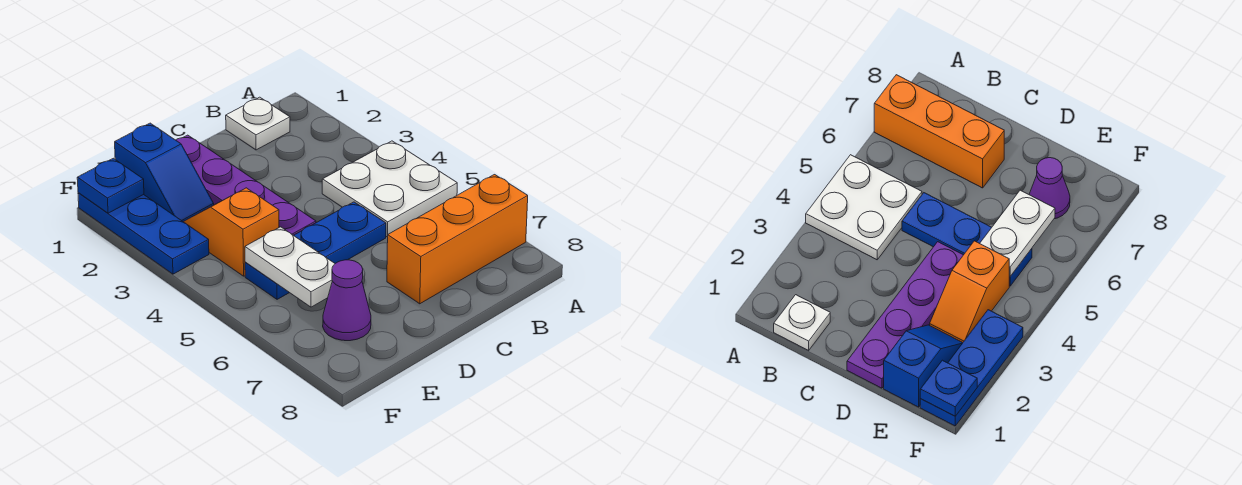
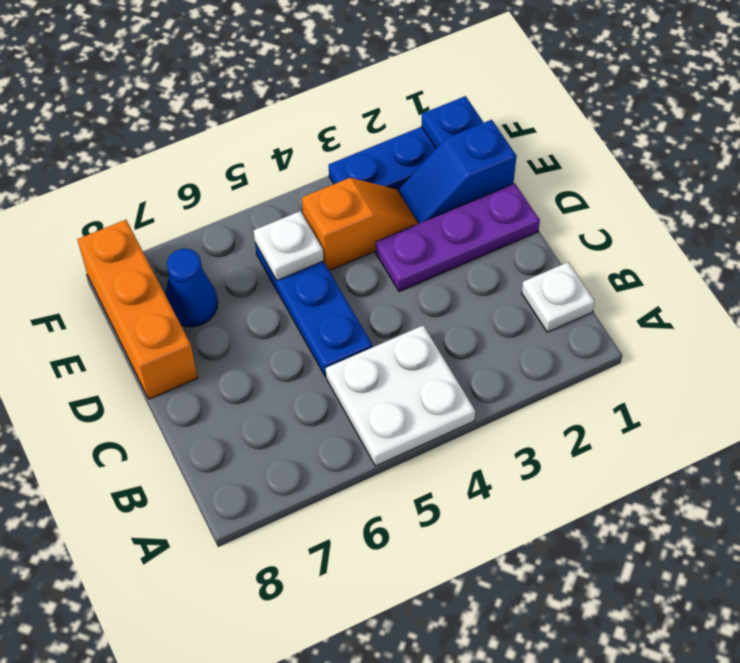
orange brick A7:C7 level 1 -> orange brick D8:F8 level 1
purple plate D1:D4 level 1 -> purple plate D1:D3 level 1
white plate E5:E6 level 2 -> white plate E5 level 2
purple cone E7 level 1 -> blue cone E7 level 1

